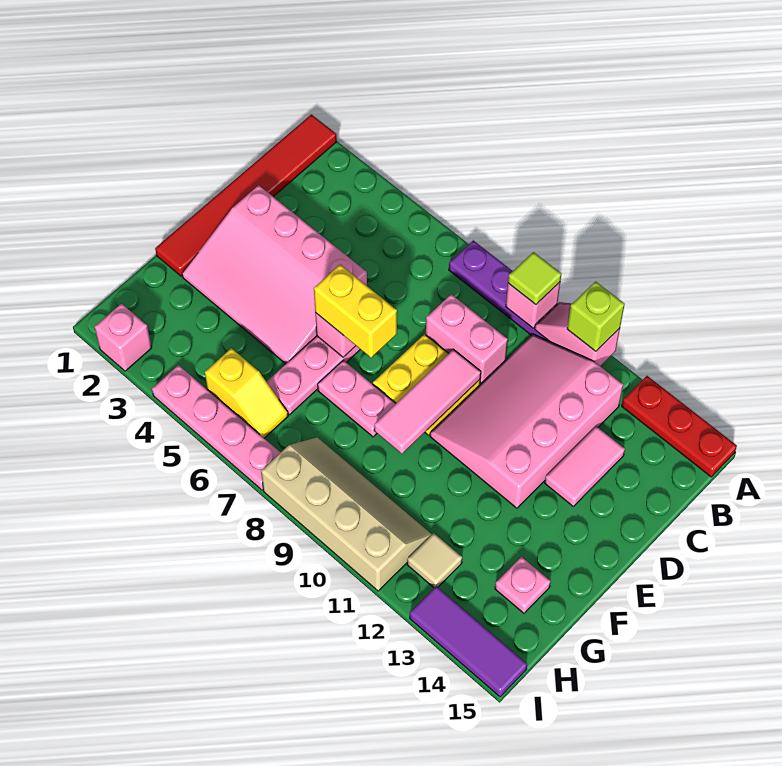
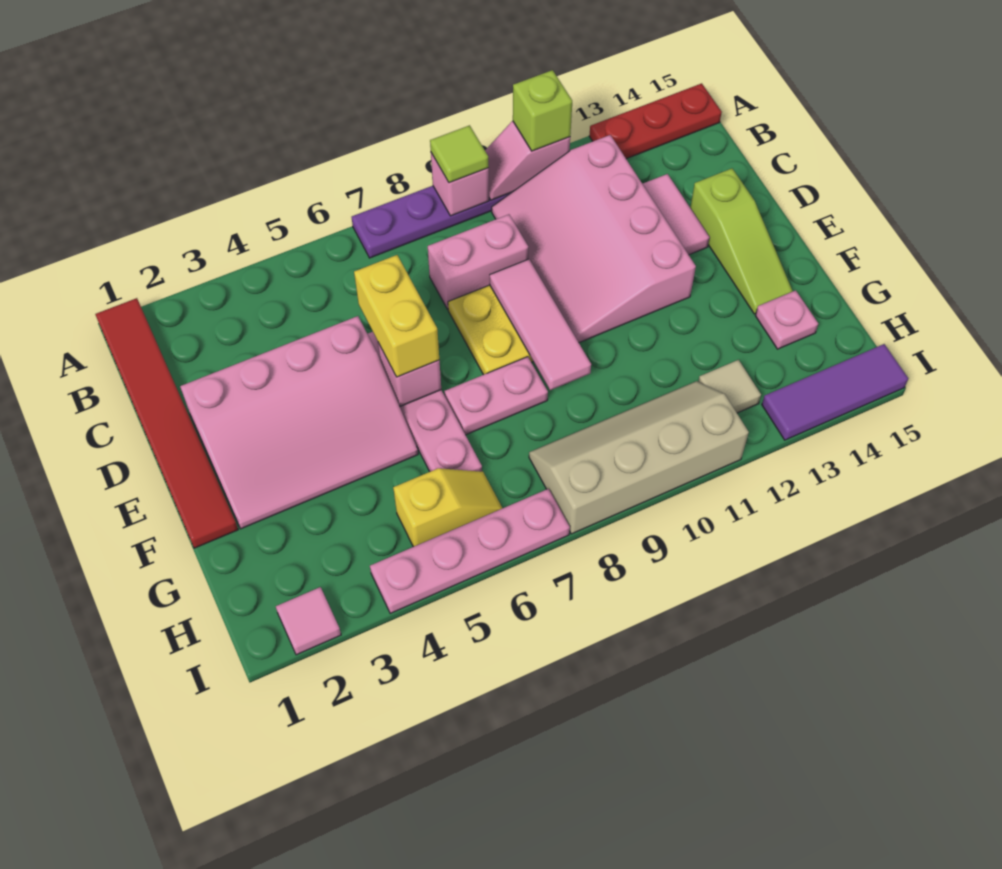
none -> lime slope D14:F14 level 1 top D
yellow brick E6:E7 level 3 -> yellow brick D6:E6 level 3
pink brick I2 level 1 -> pink tile I2 level 1

